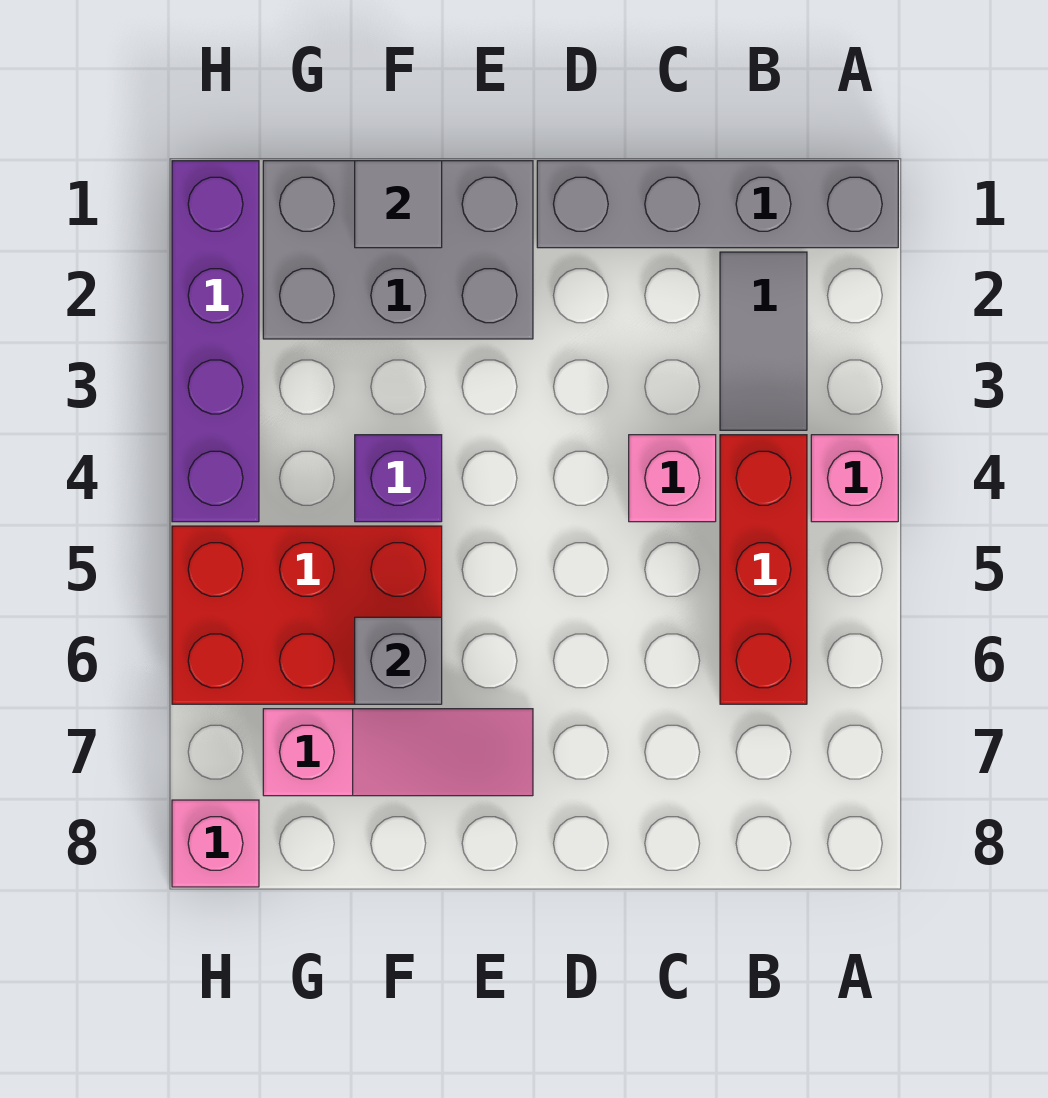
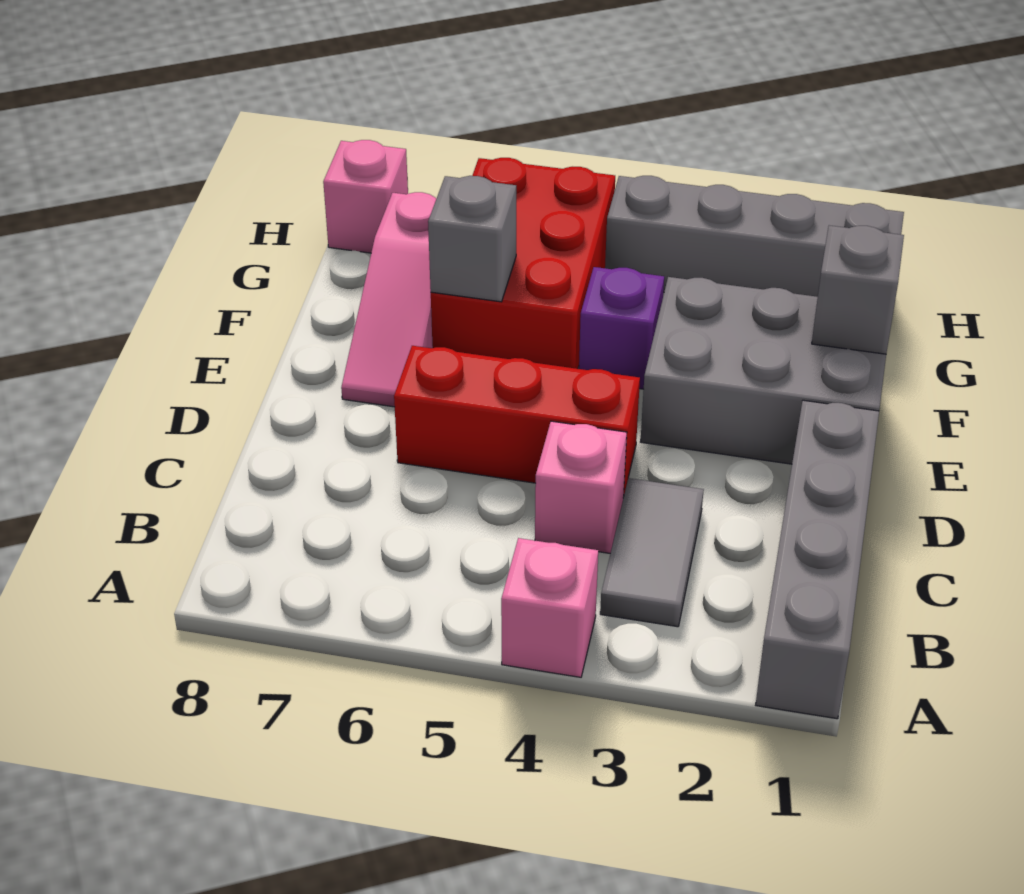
grey tile B2:B3 level 1 -> grey tile B3:C3 level 1
red brick B4:B6 level 1 -> red brick D4:D6 level 1
grey brick E1:G2 level 1 -> grey brick E1:F3 level 1
grey tile F1 level 2 -> grey brick F1 level 2
purple brick H1:H4 level 1 -> grey brick H1:H4 level 1

